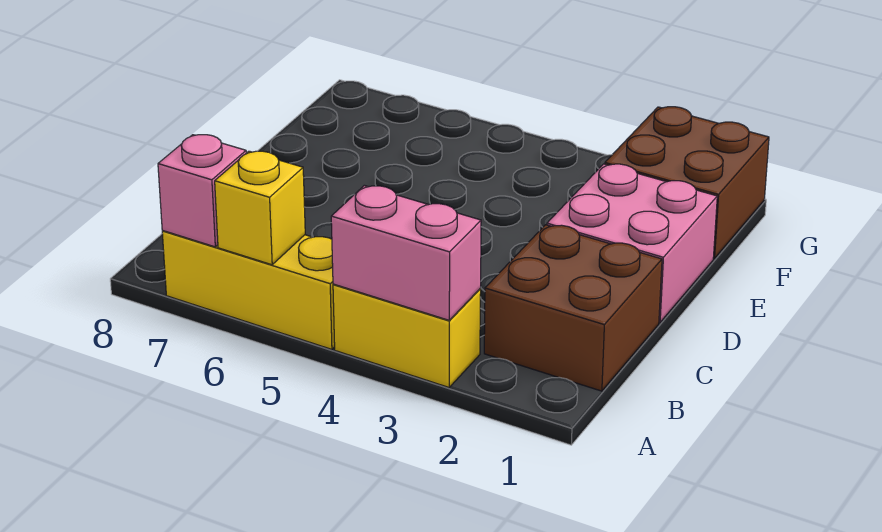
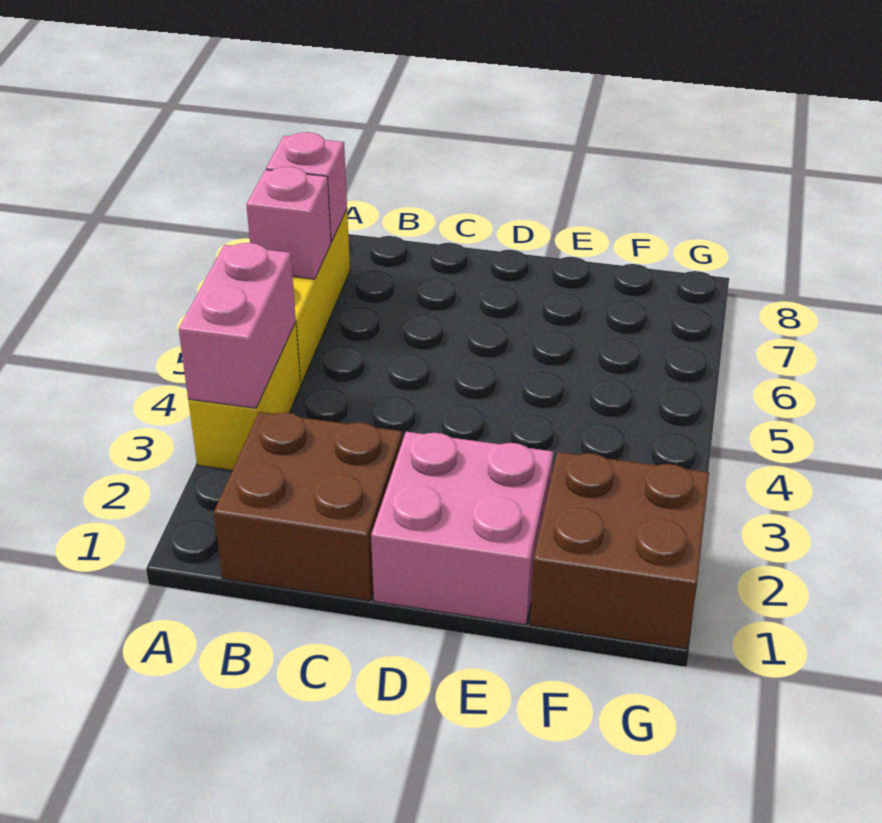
yellow brick A6 level 2 -> pink brick A6 level 2

